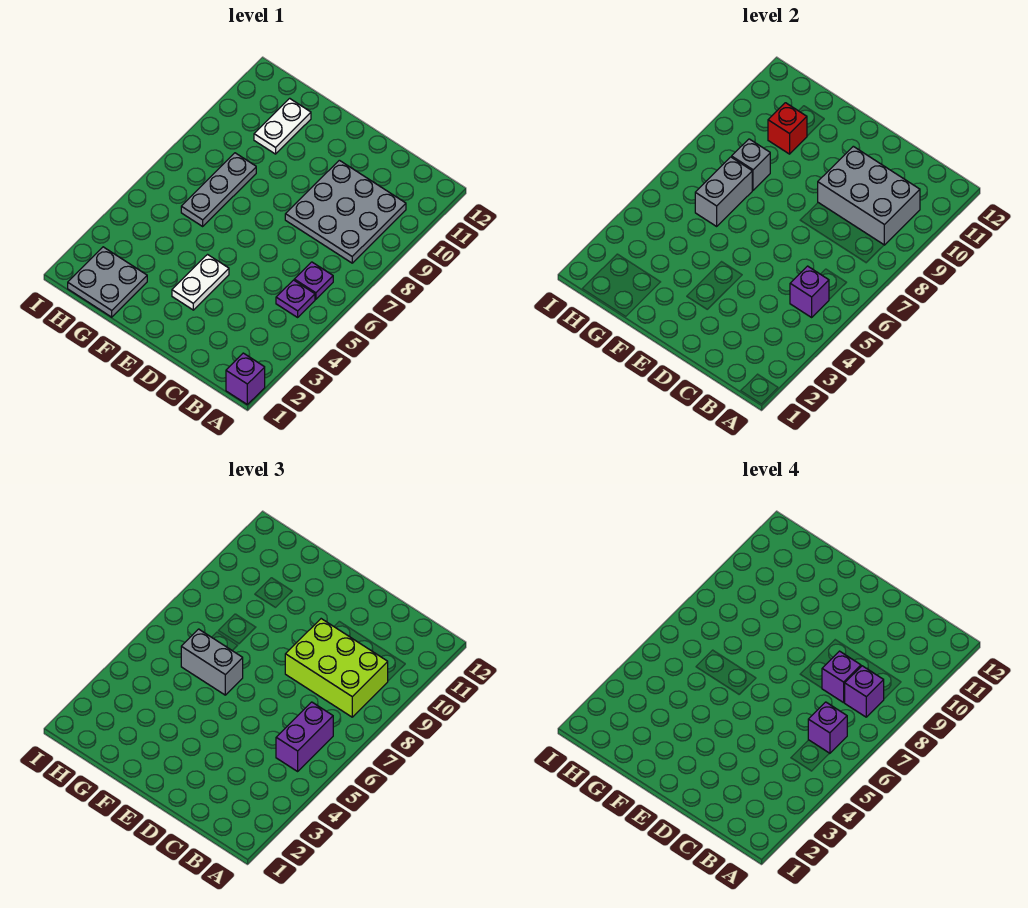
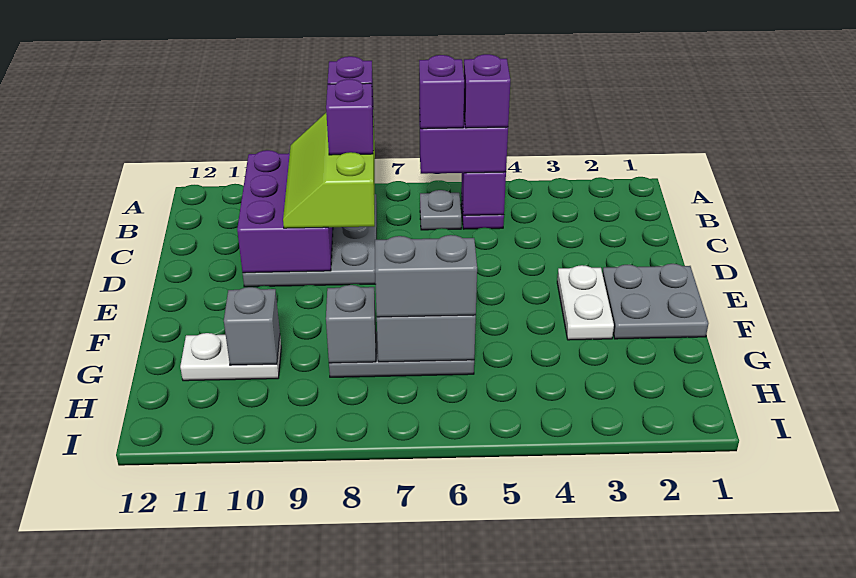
purple brick A1 level 1 -> purple brick B5 level 4
purple plate B6 level 1 -> grey plate B6 level 1
lime brick B8:D9 level 3 -> lime slope B8:D9 level 3 top 8
grey brick B9:D10 level 2 -> purple brick B9:D10 level 2
white plate E3:E4 level 1 -> white plate E3:F3 level 1
grey brick F6:G6 level 3 -> grey brick G6:G7 level 3
grey plate G1:H2 level 1 -> grey plate E1:F2 level 1
red brick G10 level 2 -> grey brick G10 level 2

